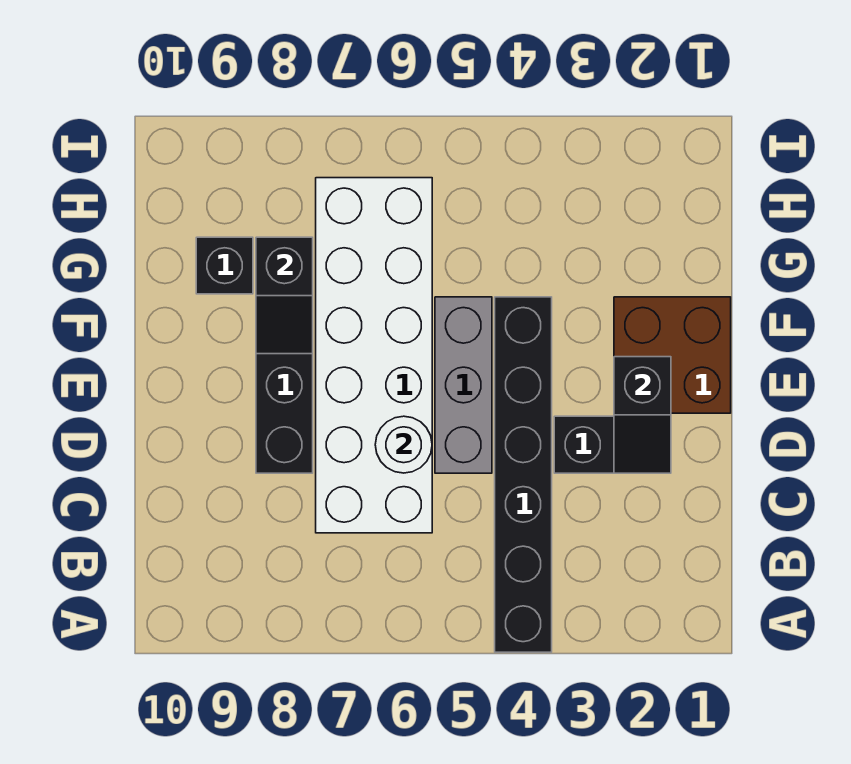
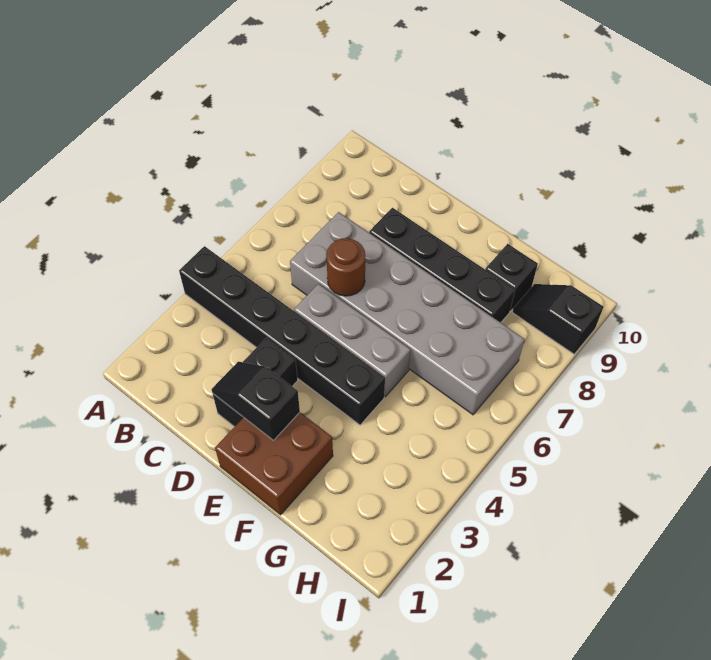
white brick C6:H7 level 1 -> grey brick C6:H7 level 1
white round brick D6 level 2 -> brown round brick D6 level 2
black slope F8:G8 level 2 top G -> black slope H9:I9 level 1 top I

